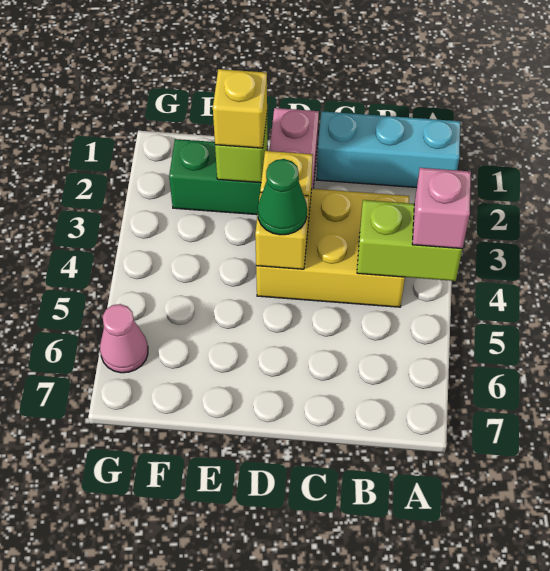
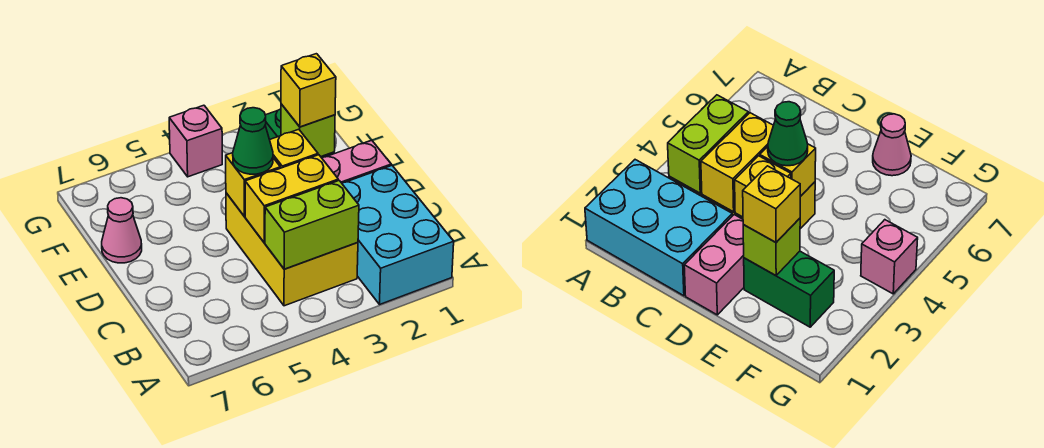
cyan brick A1:C1 level 1 -> cyan brick A1:C2 level 1
lime brick A4:B4 level 2 -> lime brick B3:B4 level 2
pink brick A4 level 3 -> pink brick G4 level 1
none -> yellow brick C3:C4 level 2
pink cone G6 level 1 -> pink cone E7 level 1

